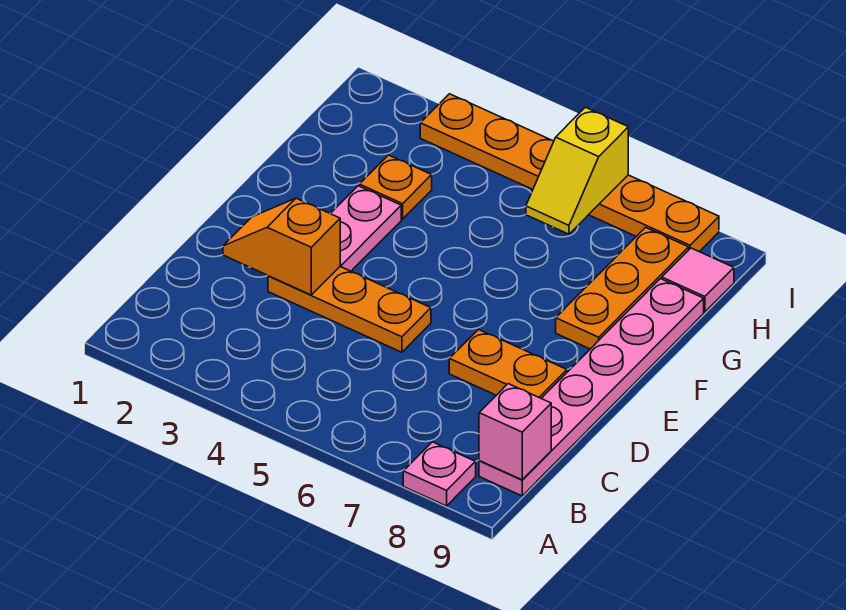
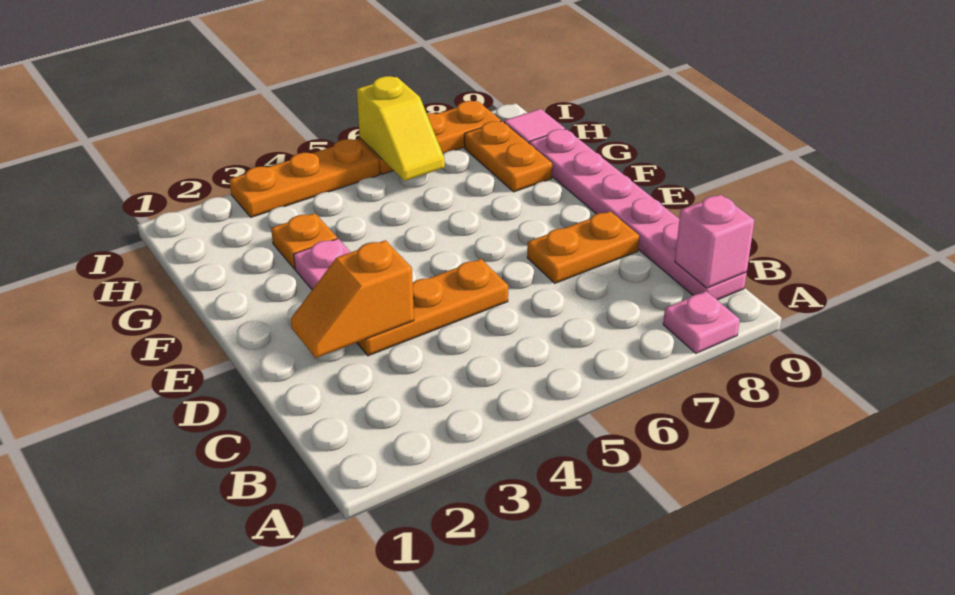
orange plate F8:H8 level 1 -> orange plate G8:H8 level 1

